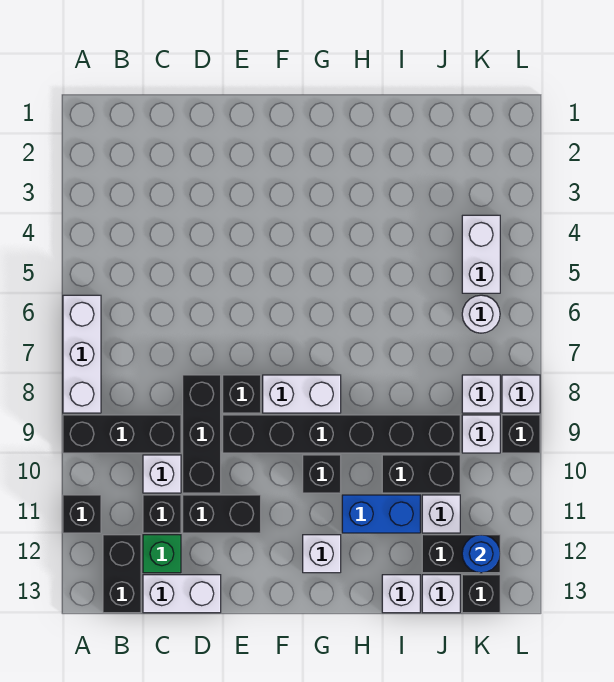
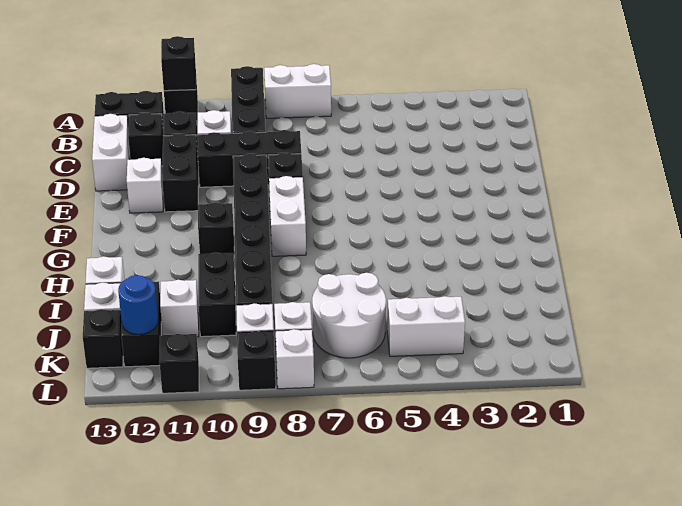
white brick A6:A8 level 1 -> white brick A7:A8 level 1
none -> black brick A11 level 2
green brick C12 level 1 -> black brick C12 level 1
white brick G12 level 1 -> white brick E12 level 1
blue brick H11:I11 level 1 -> none
white round brick K6 level 1 -> white round brick J6:K7 level 1
none -> black brick L11 level 1

